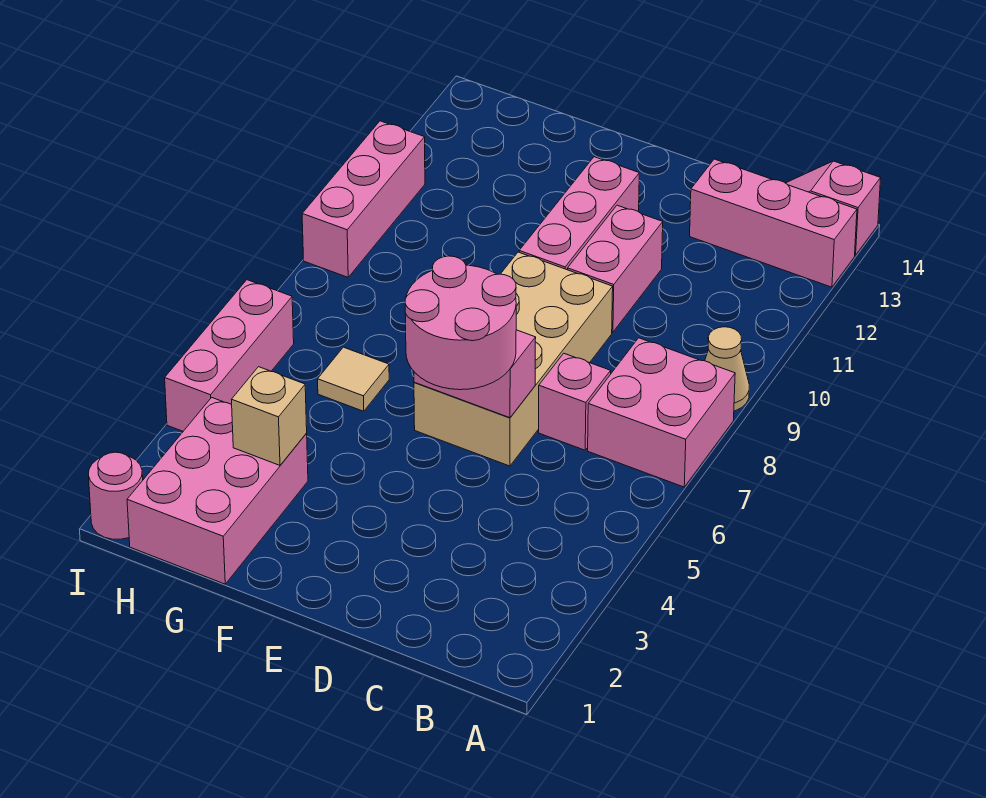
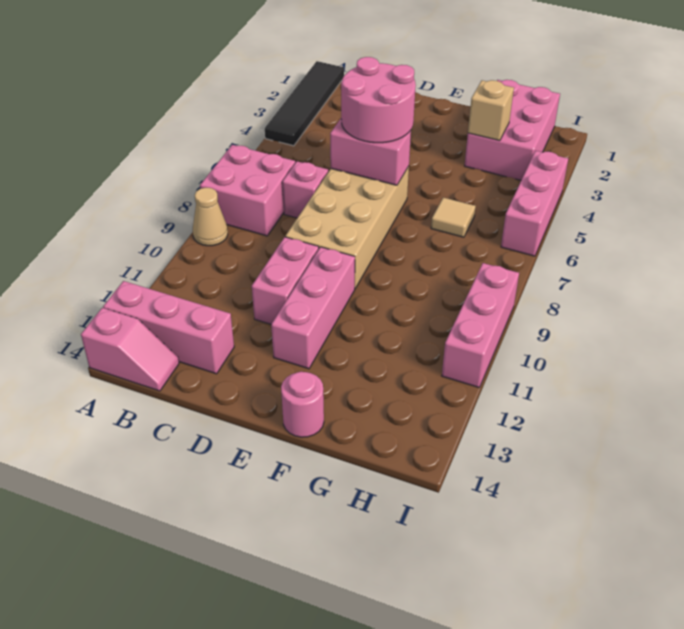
none -> black tile A1:A4 level 1
pink round brick I1 level 1 -> pink round brick F14 level 1

